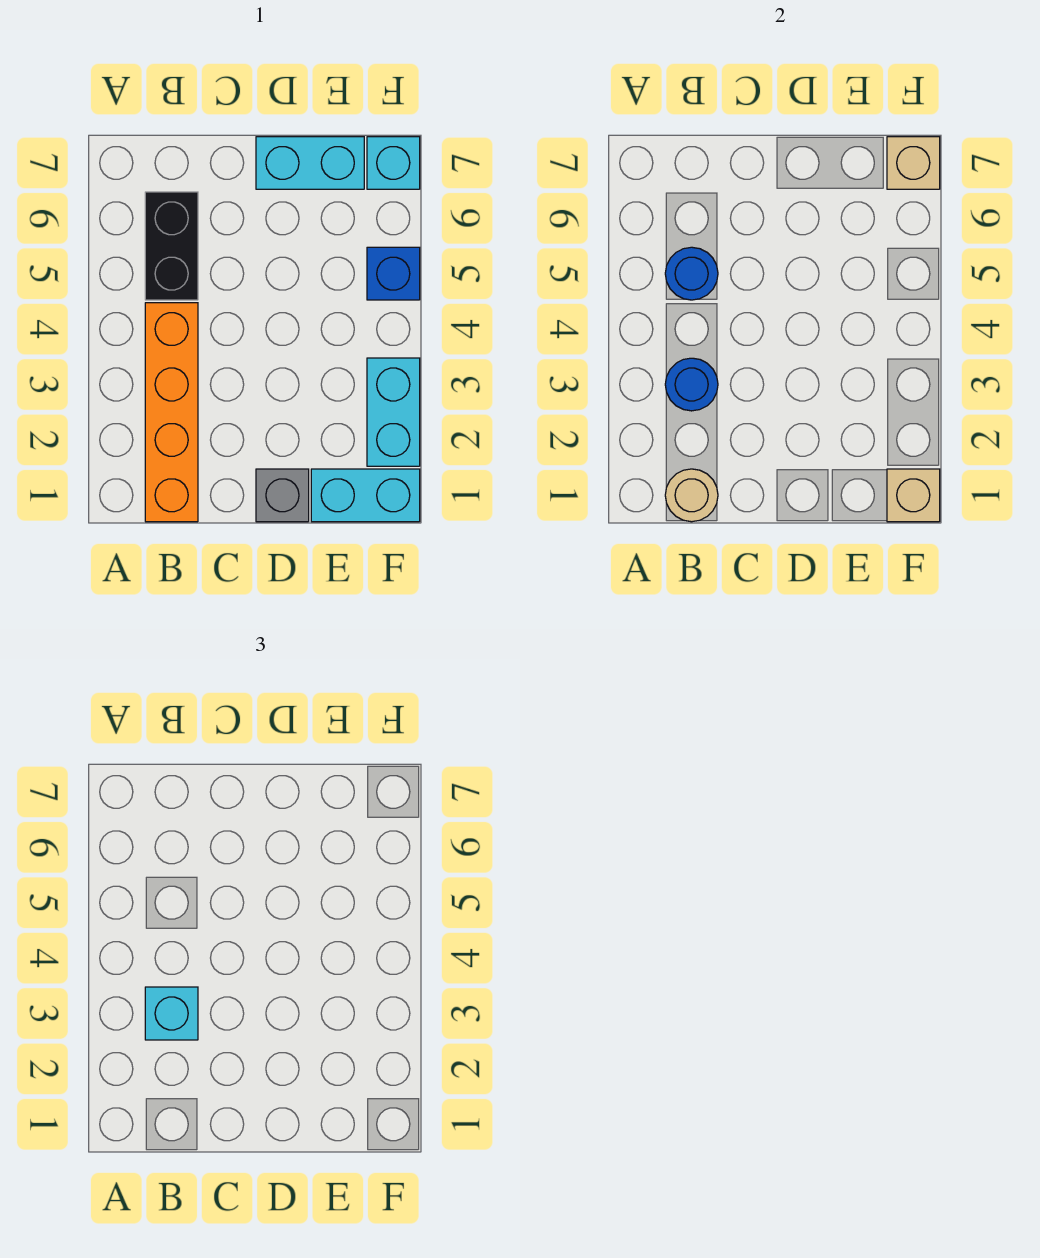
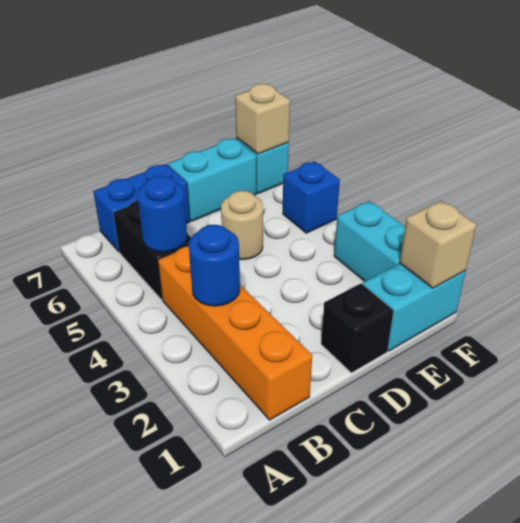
tan round brick B1 level 2 -> tan round brick D5 level 1
cyan brick B3 level 3 -> none
none -> blue brick B7:C7 level 1
grey brick D1 level 1 -> black brick D1 level 1

